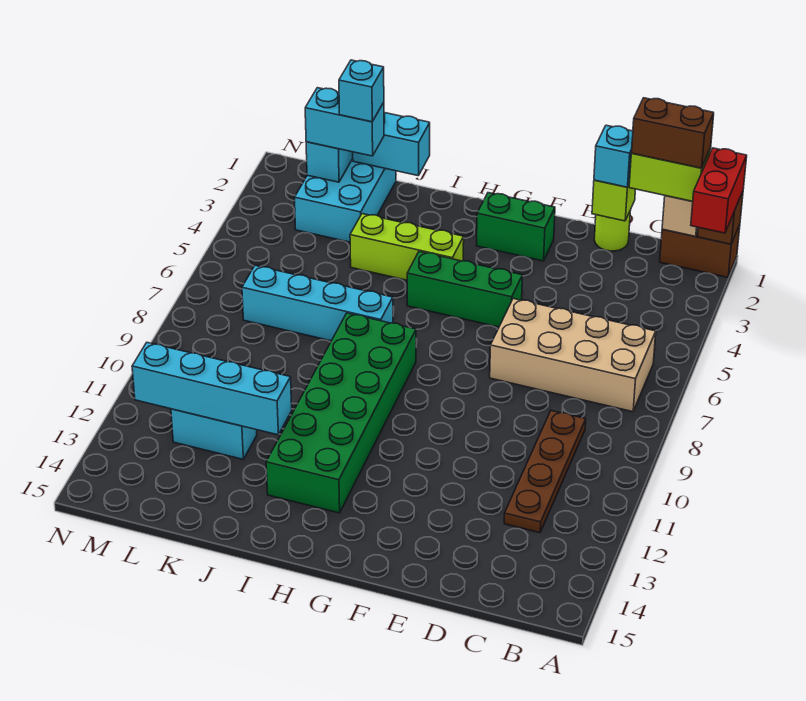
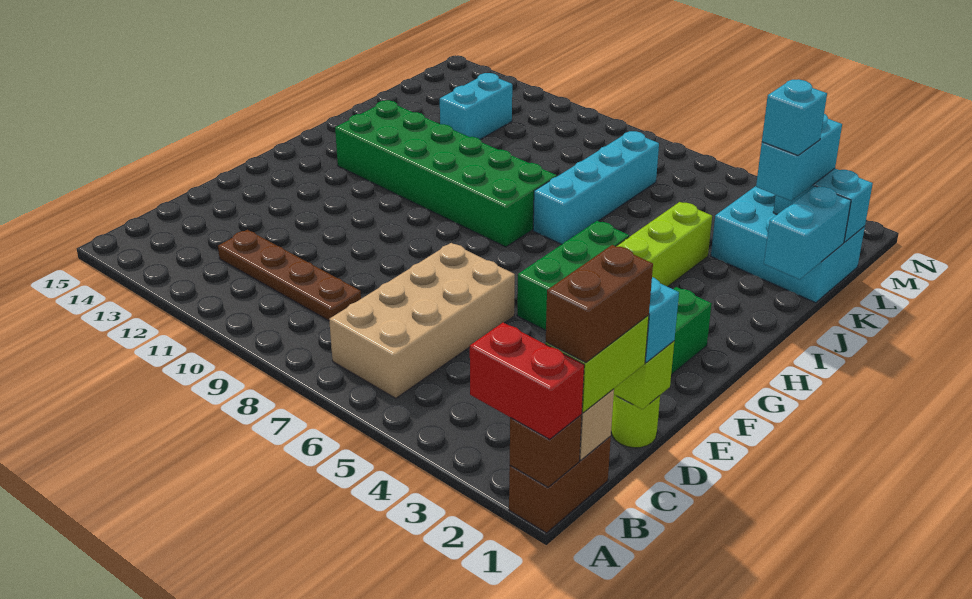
cyan brick J12:M12 level 2 -> none

